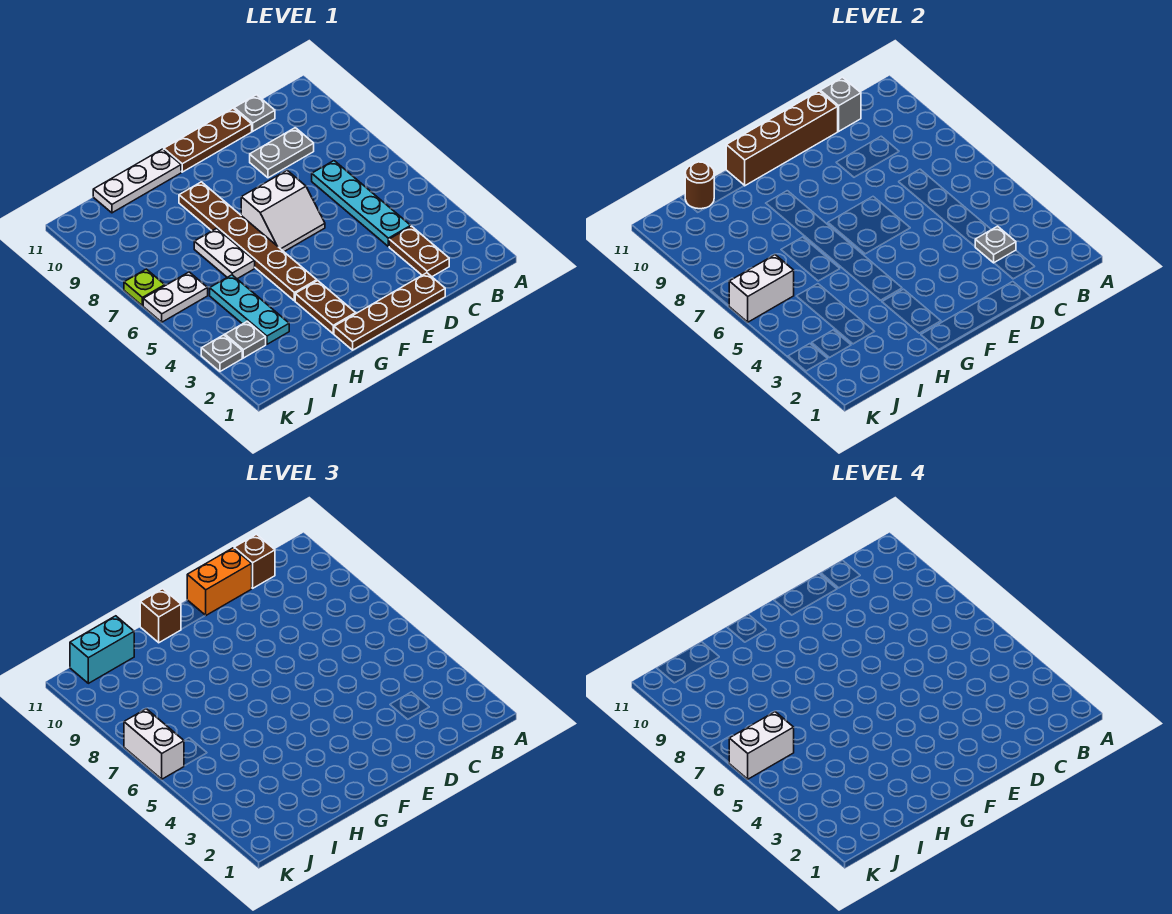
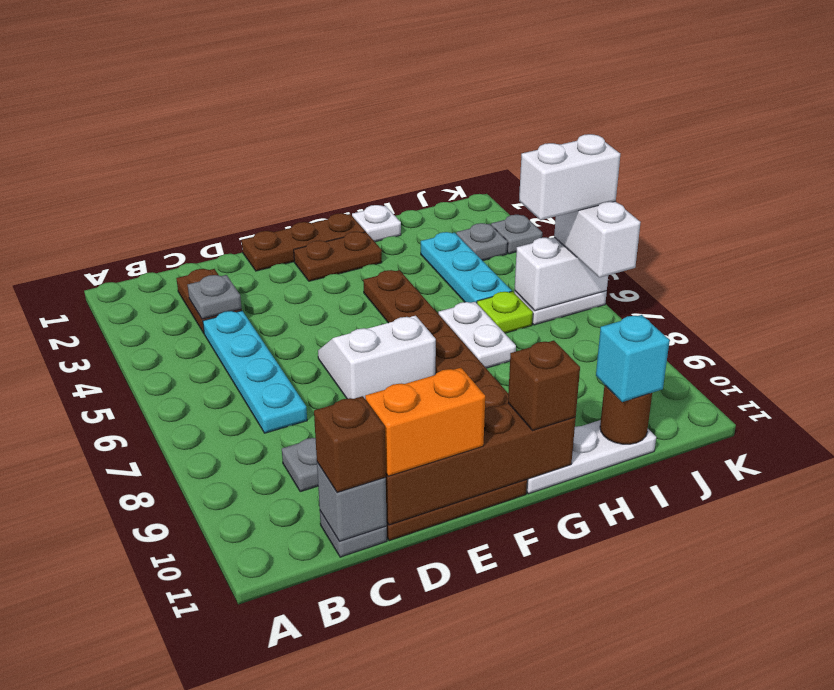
brown plate D1:G1 level 1 -> brown plate E1:G1 level 1
brown plate G2:G3 level 1 -> brown plate F2:G2 level 1
none -> white plate H1 level 1
cyan brick I11:J11 level 3 -> cyan brick I11 level 3
lime plate K7 level 1 -> lime plate I6 level 1

